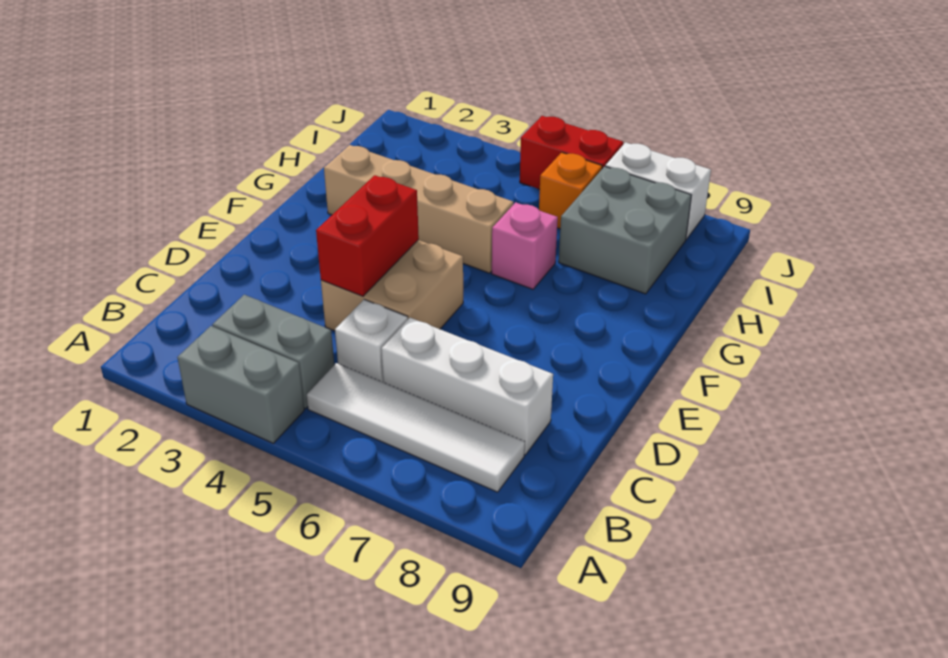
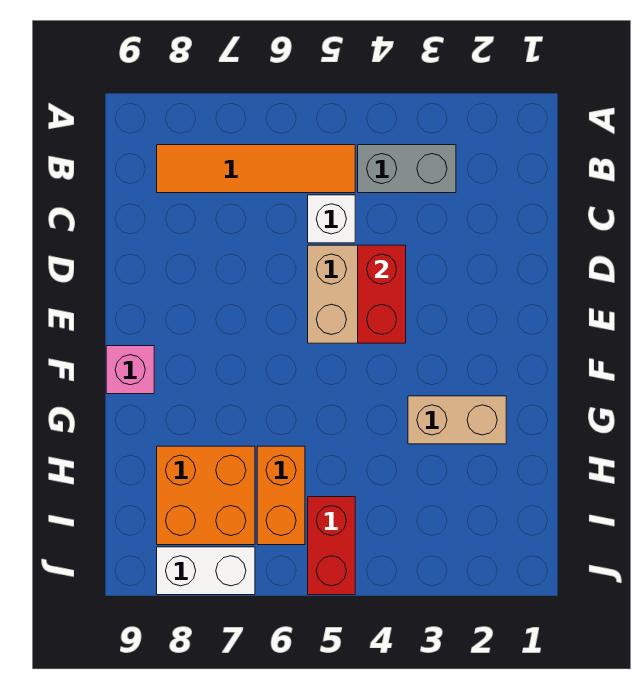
grey brick A3:A4 level 1 -> none
white tile B5:B8 level 1 -> orange tile B5:B8 level 1
white brick C6:C8 level 1 -> none
tan brick G2:G5 level 1 -> tan brick G2:G3 level 1
pink brick G6 level 1 -> pink brick F9 level 1
grey brick H7:I8 level 1 -> orange brick H7:I8 level 1
orange brick I6 level 1 -> orange brick H6:I6 level 1
red brick J5:J6 level 1 -> red brick I5:J5 level 1

